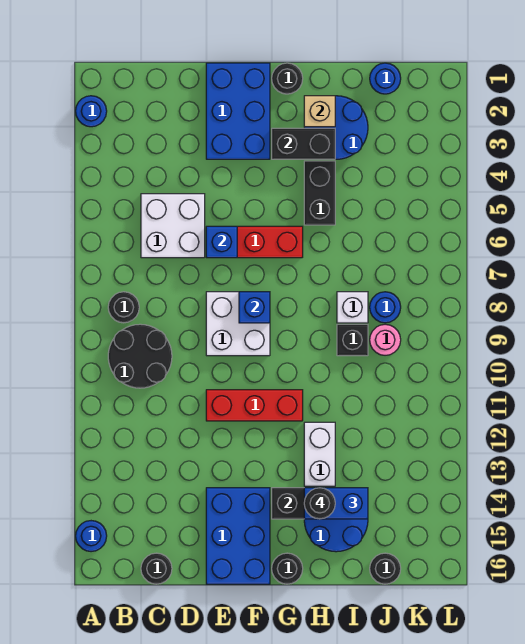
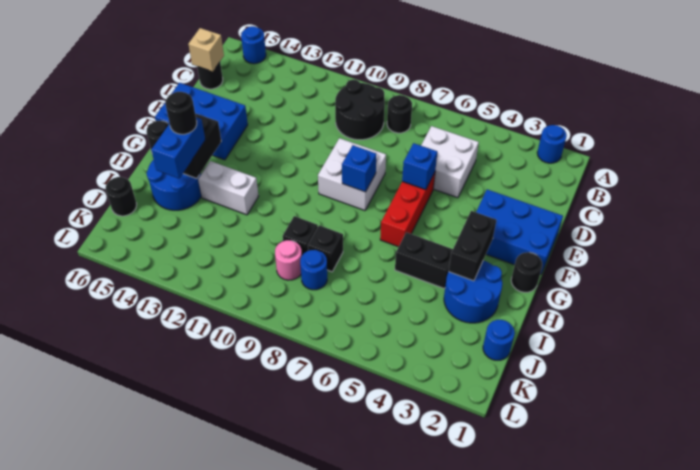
red brick E11:G11 level 1 -> none
tan brick H2 level 2 -> tan brick C16 level 2
white brick I8 level 1 -> black brick I8 level 1

